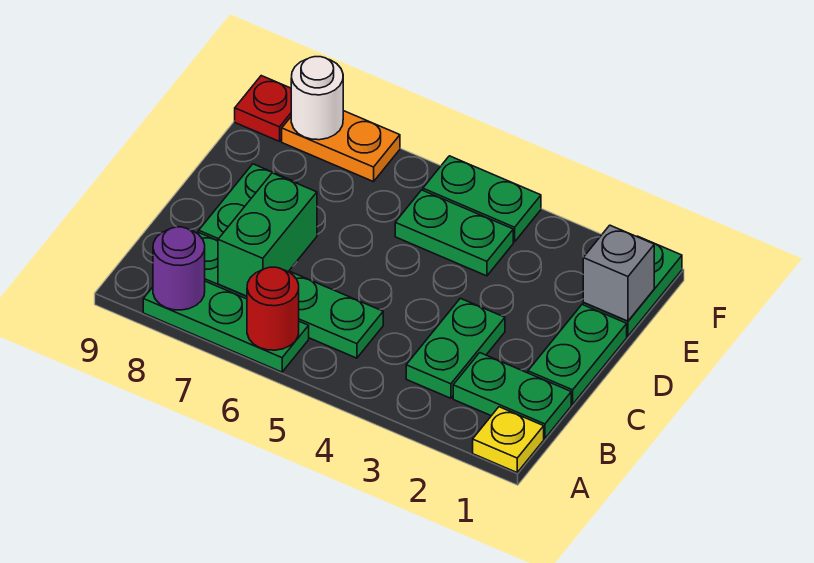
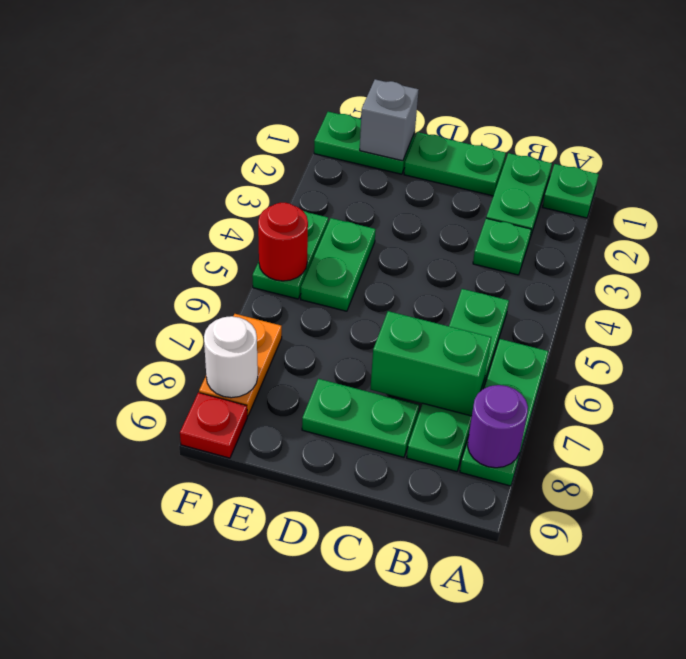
yellow plate A1 level 1 -> green plate A1 level 1
red round brick A6 level 2 -> red round brick F5 level 2
green plate B3:C3 level 1 -> green plate B3 level 1

